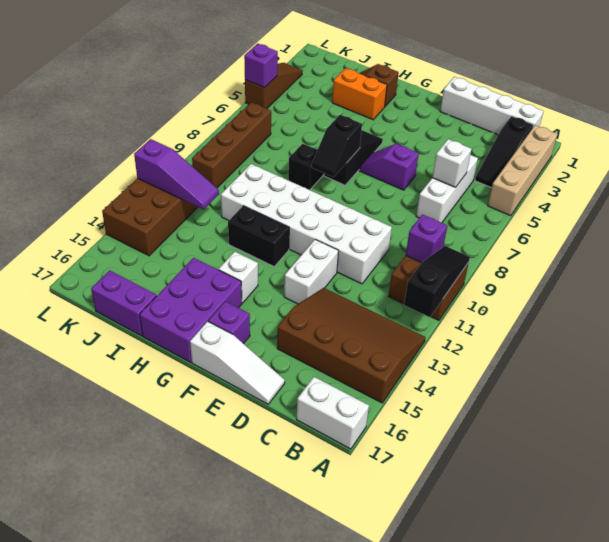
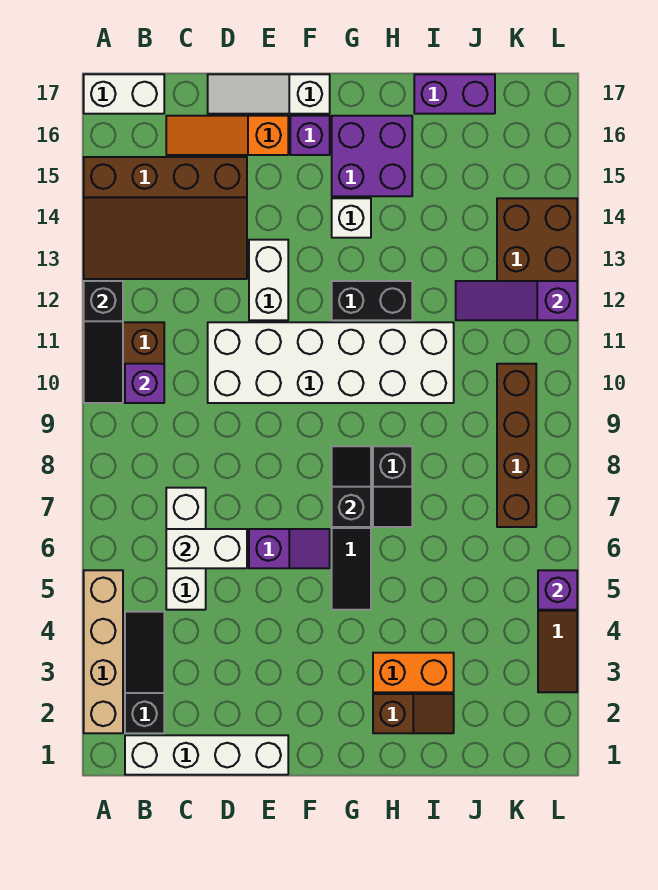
white brick C6 level 2 -> white brick C6:D6 level 2
none -> orange slope C16:E16 level 1 top E
purple brick G15:H17 level 1 -> purple brick G15:H16 level 1

